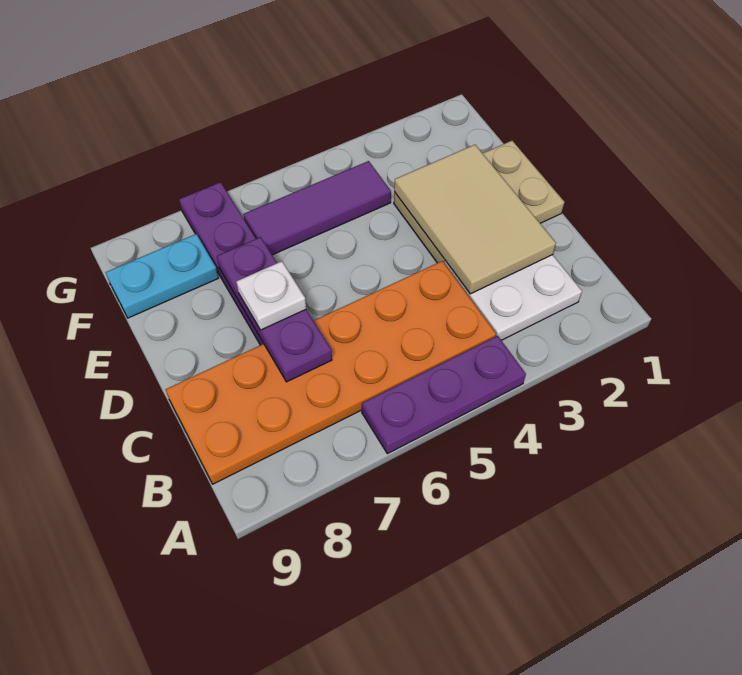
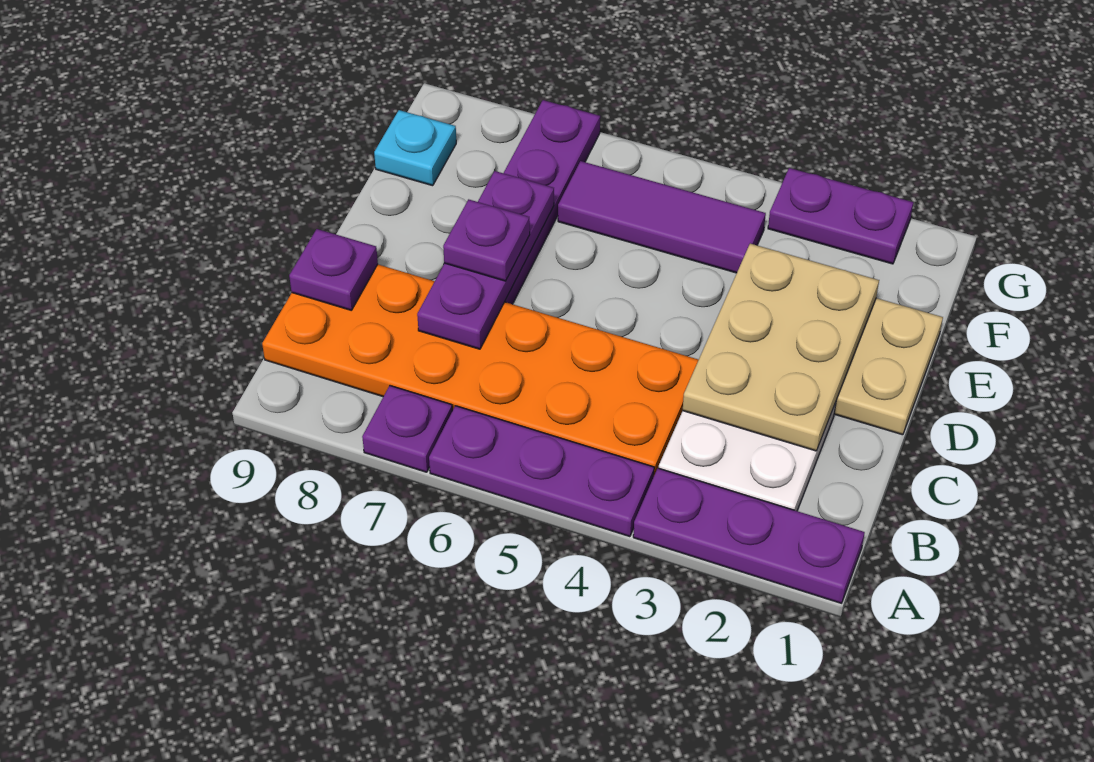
none -> purple plate A1:A3 level 1
none -> purple plate A7 level 1
tan tile C2:E3 level 2 -> tan plate C2:E3 level 2
none -> purple plate C9 level 2
white plate D7 level 3 -> purple plate D7 level 3
cyan plate F8:F9 level 1 -> cyan plate F9 level 1
none -> purple plate G2:G3 level 1

